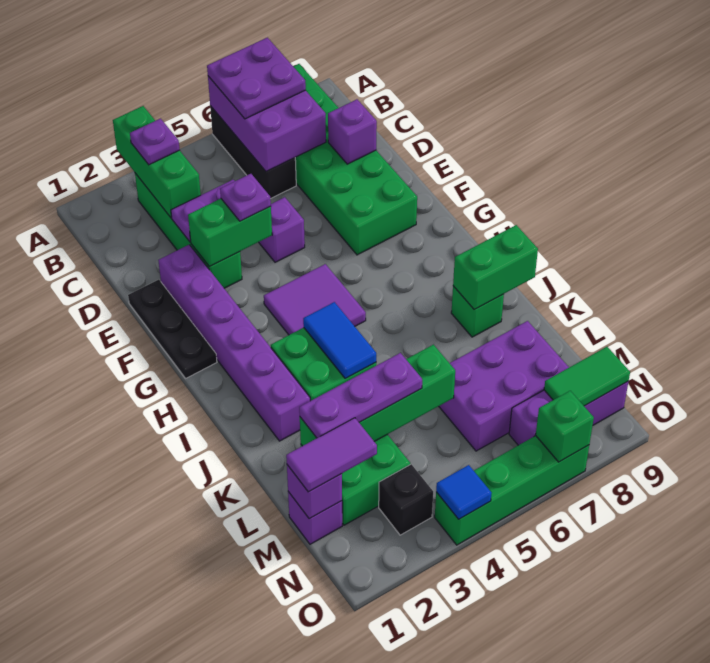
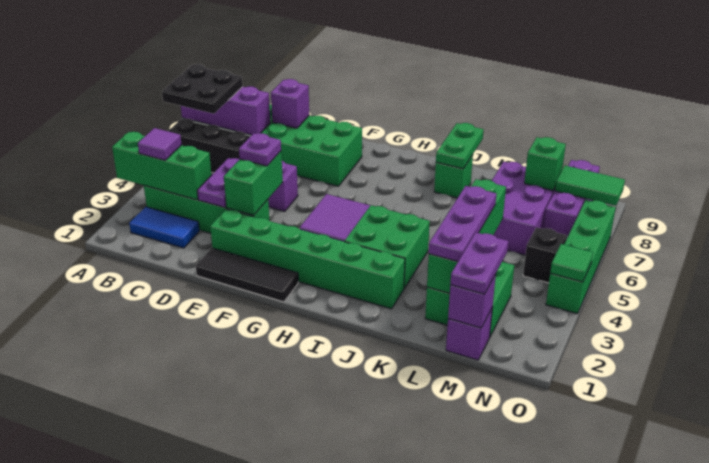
purple brick A6:C7 level 2 -> purple brick A7:C7 level 2
purple plate A6:B7 level 3 -> black plate A6:B7 level 3
purple plate B3 level 3 -> purple tile B3 level 3
black plate E1:G1 level 1 -> black tile E1:G1 level 1
purple brick E2:J2 level 1 -> green brick E2:J2 level 1
blue tile I4:J4 level 2 -> blue tile B2:C2 level 1
green brick J8:J9 level 2 -> green plate J8:J9 level 2
purple tile M1:M2 level 3 -> purple plate M1:M2 level 3
black brick N3 level 1 -> black brick N5 level 1
green tile N8:N9 level 2 -> green tile N8:O8 level 2
blue tile O4 level 2 -> green tile O4 level 2
green brick O7 level 2 -> green brick M8 level 2

